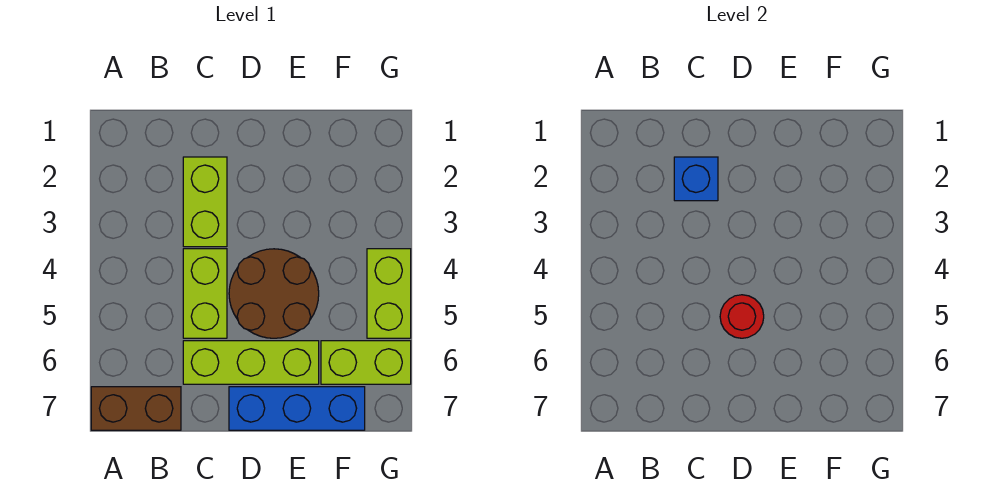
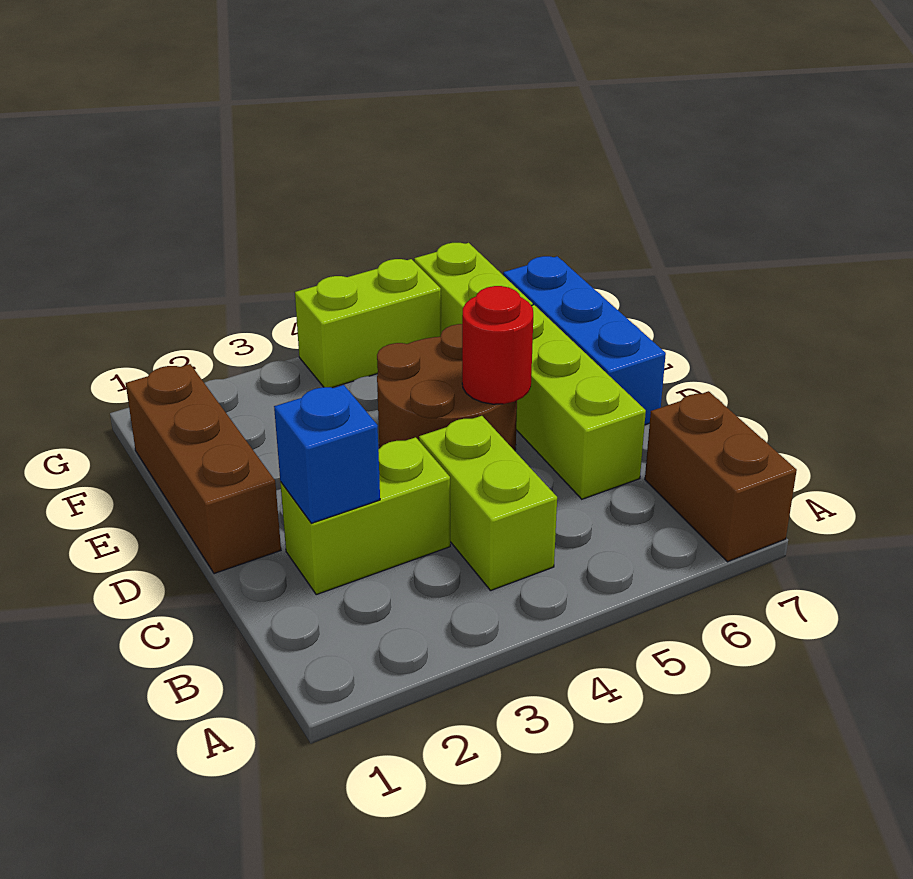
lime brick C4:C5 level 1 -> lime brick B4:C4 level 1
none -> brown brick D1:F1 level 1

